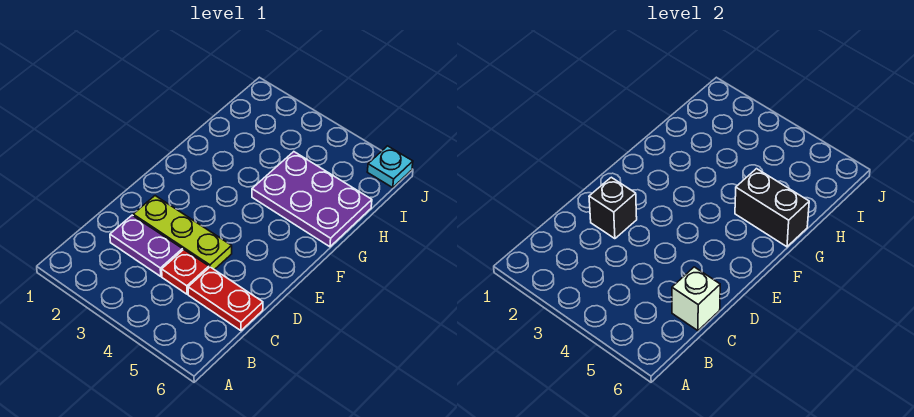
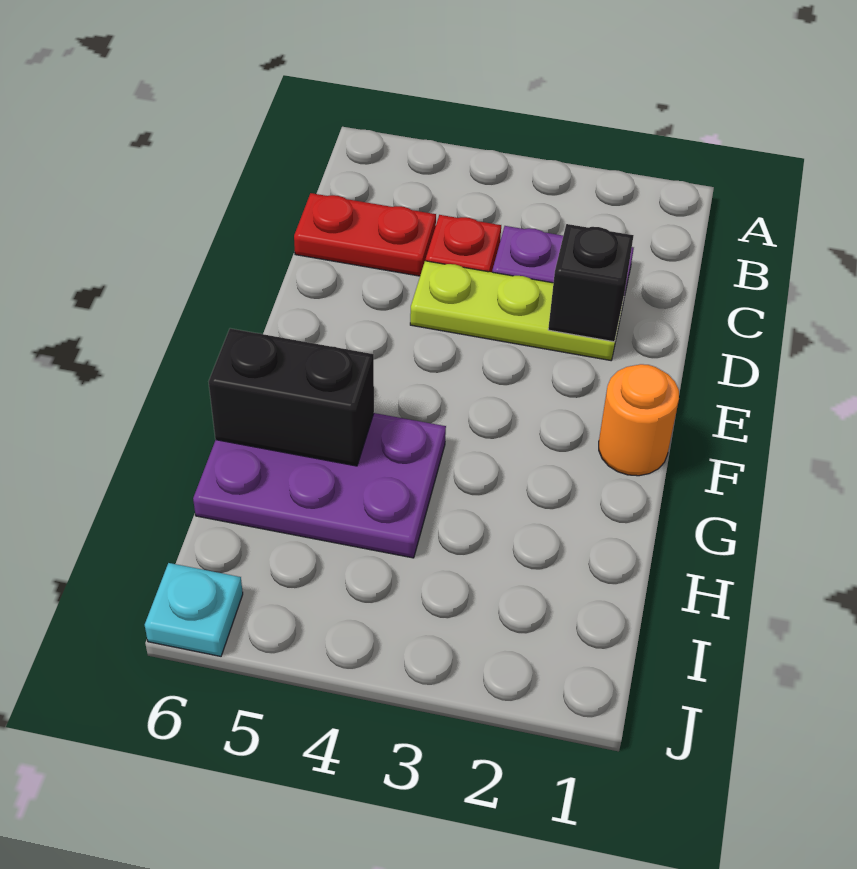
white brick C6 level 2 -> none
none -> orange round brick F1 level 1

